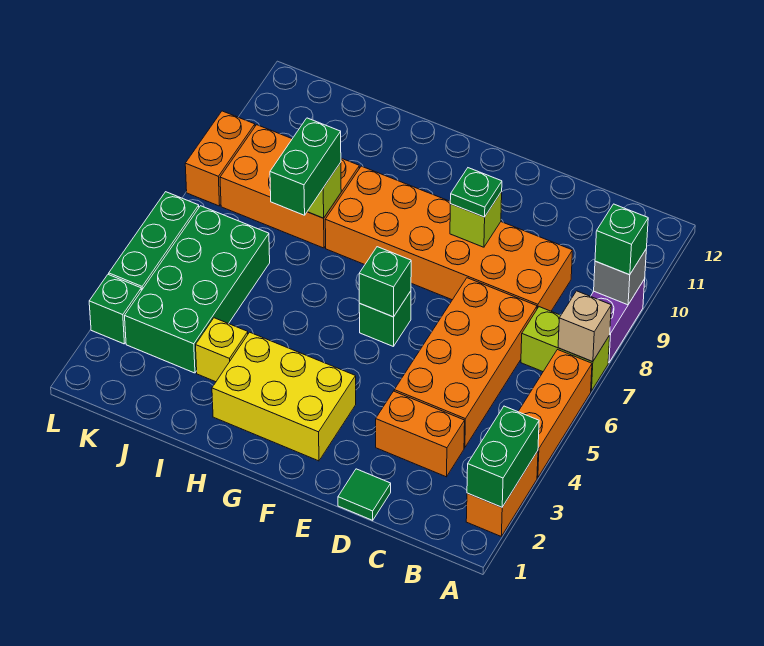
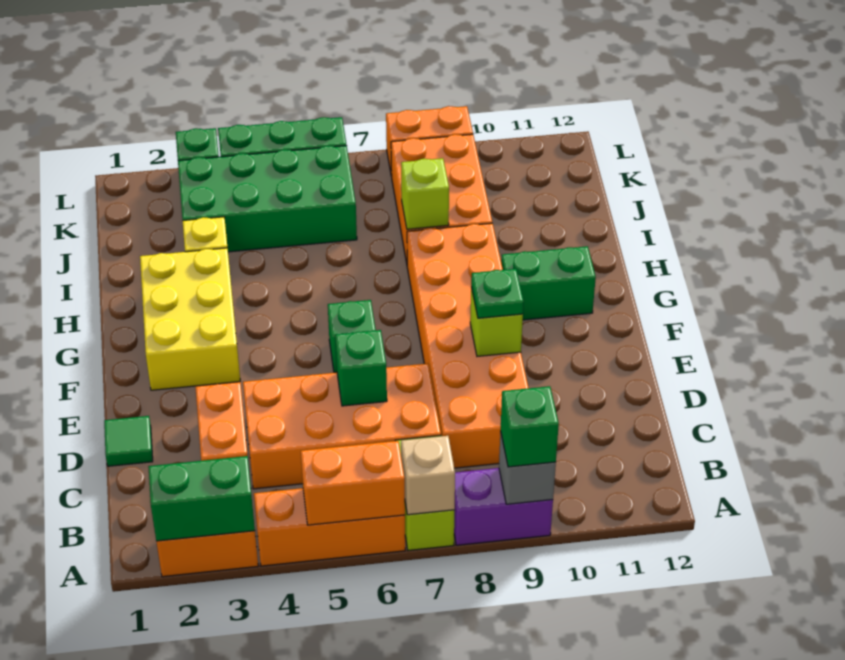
none -> orange brick A5:A6 level 2
green brick F6 level 2 -> green brick D6 level 2
green brick I7:I8 level 3 -> green brick G10:G11 level 1

